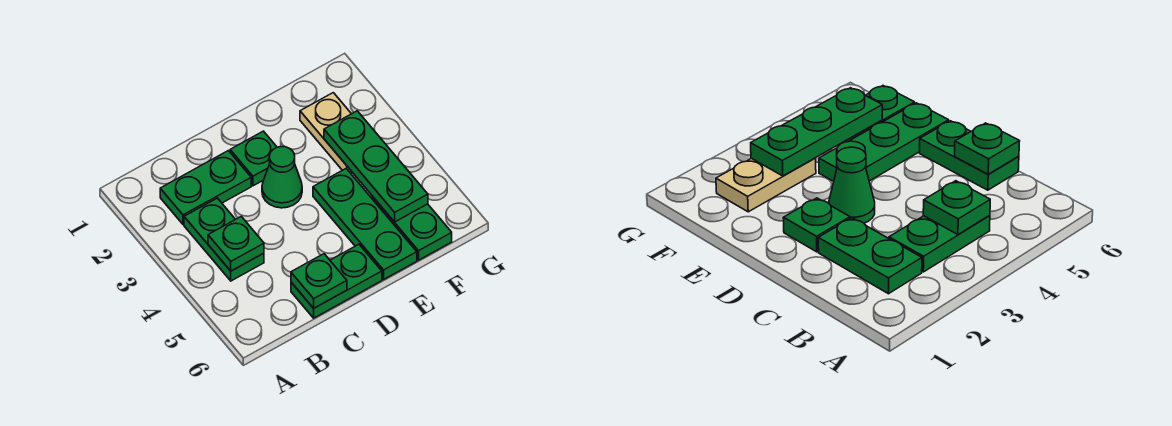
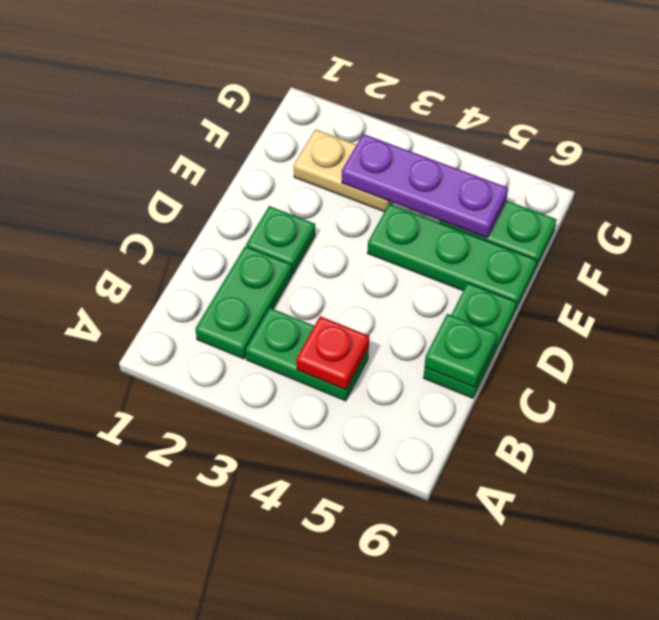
green plate B4 level 2 -> red plate B4 level 2
green cone D3 level 1 -> none
green plate F3:F5 level 2 -> purple plate F3:F5 level 2

